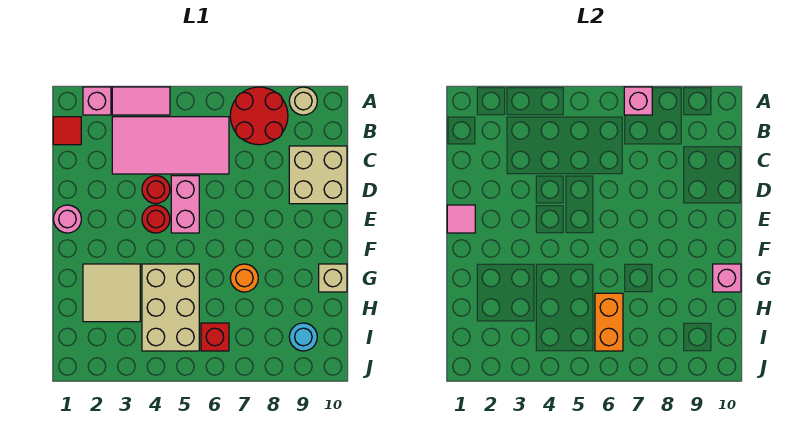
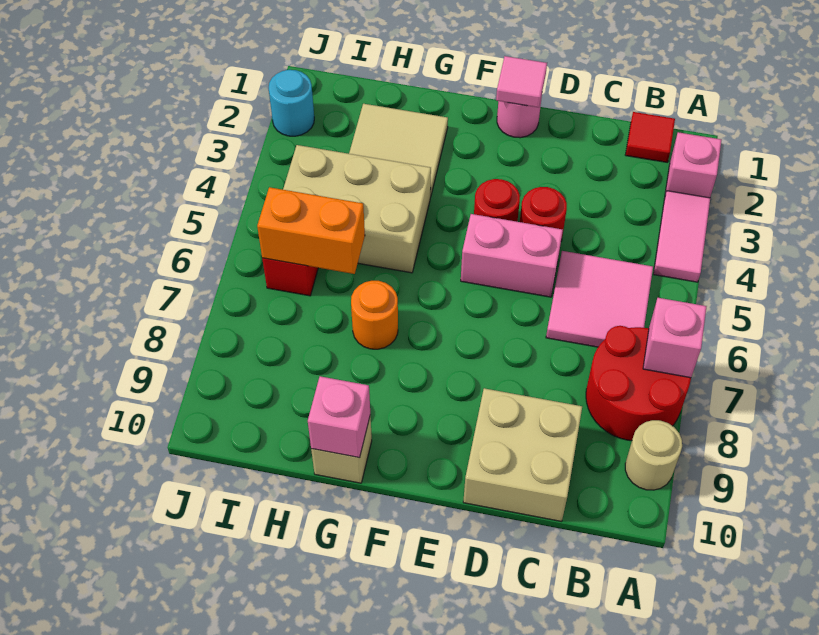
pink tile B3:C6 level 1 -> pink tile B5:C6 level 1
cyan round brick I9 level 1 -> cyan round brick J2 level 1

